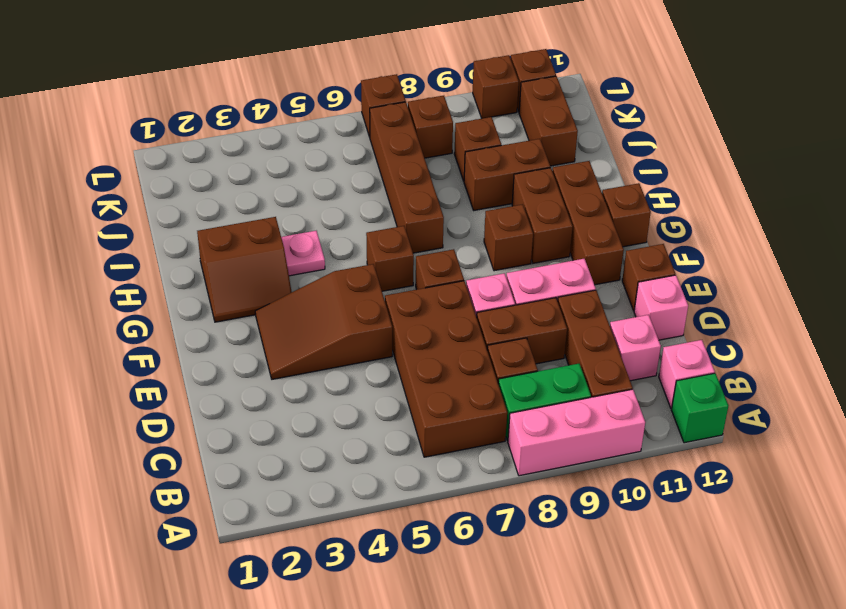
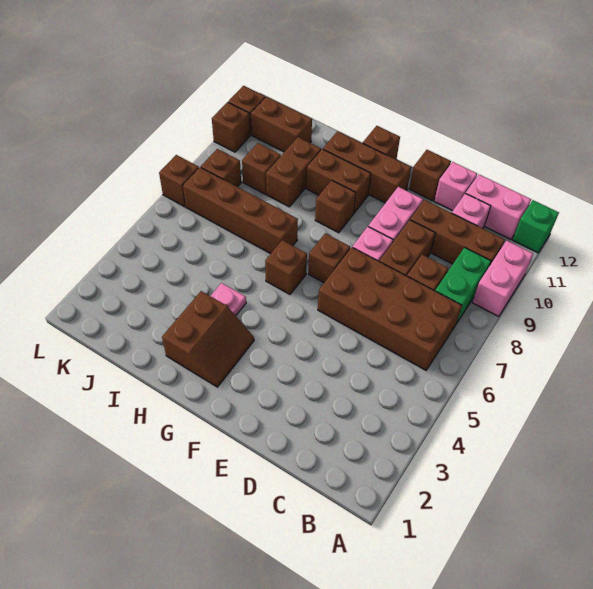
pink brick A8:A10 level 1 -> pink brick A9:A10 level 1
pink brick B12 level 1 -> pink brick B12:C12 level 1
brown slope E3:F5 level 1 top 5 -> none

